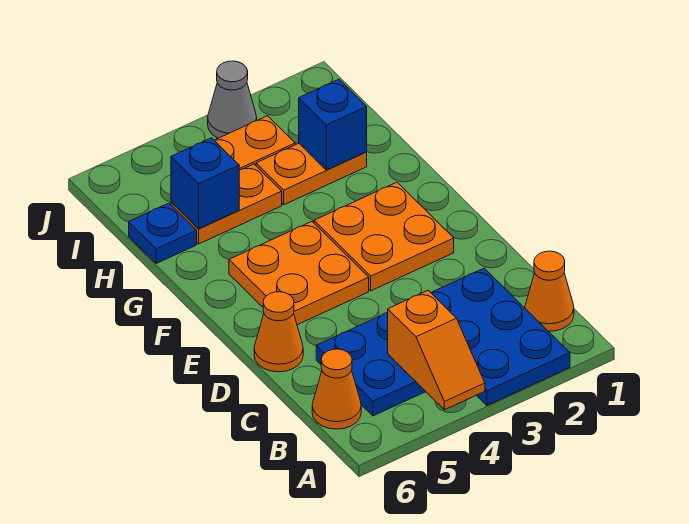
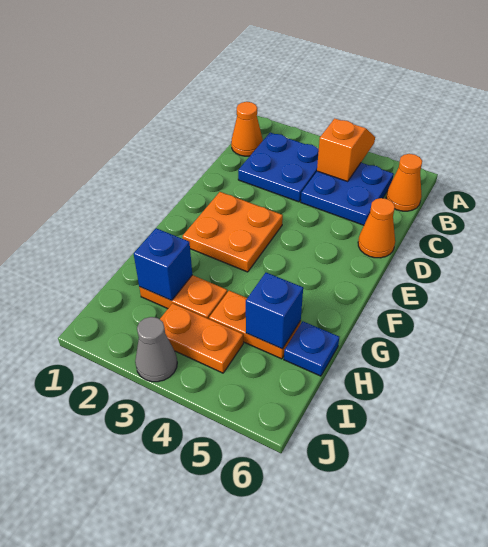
blue plate A2:C3 level 1 -> blue plate B2:C3 level 1
orange plate E4:F5 level 1 -> none

